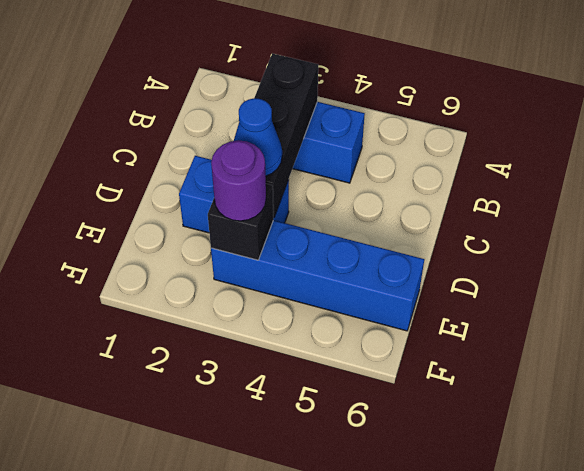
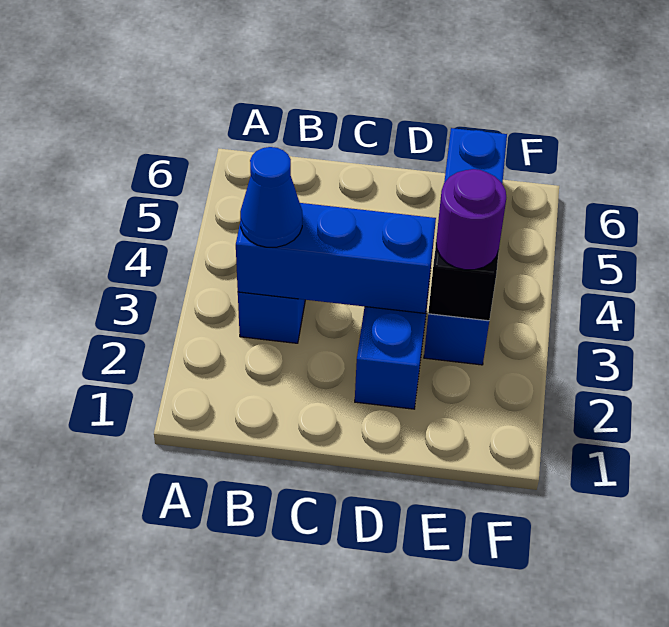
black brick B3:D3 level 2 -> blue brick B3:D3 level 2
blue cone D3 level 3 -> blue cone B3 level 3

